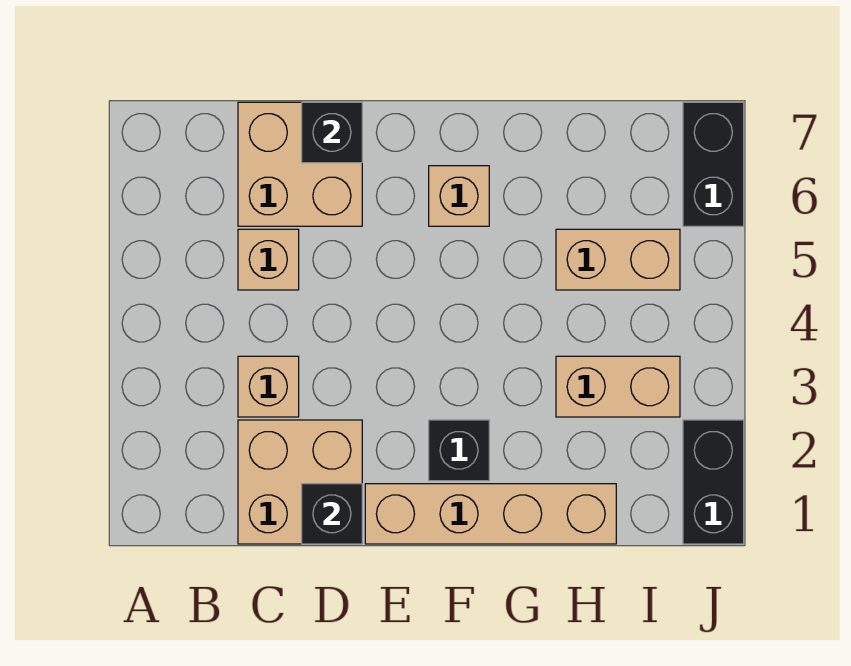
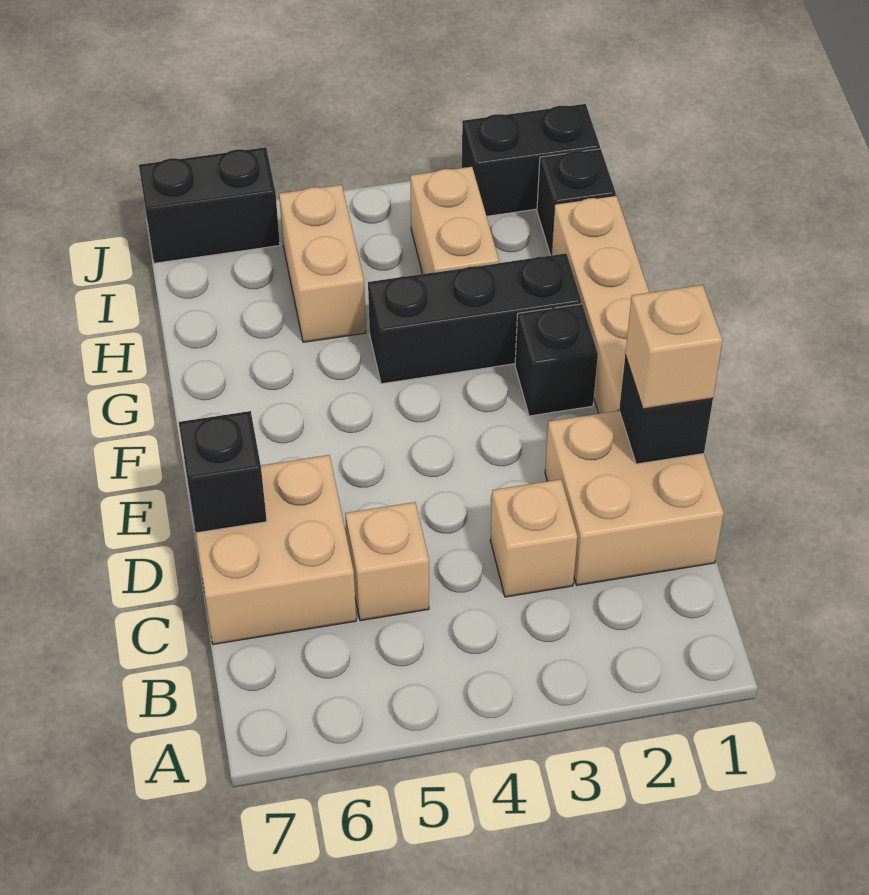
tan brick F6 level 1 -> tan brick D1 level 3
none -> black brick G2:G4 level 1
none -> black brick I1 level 1

